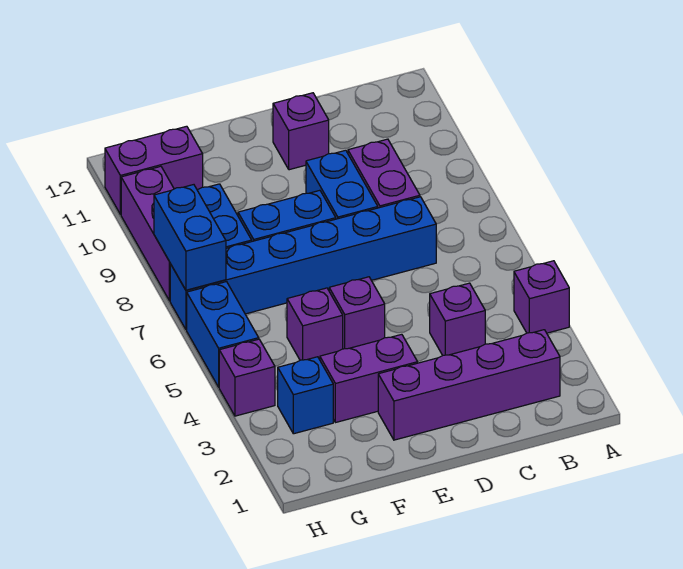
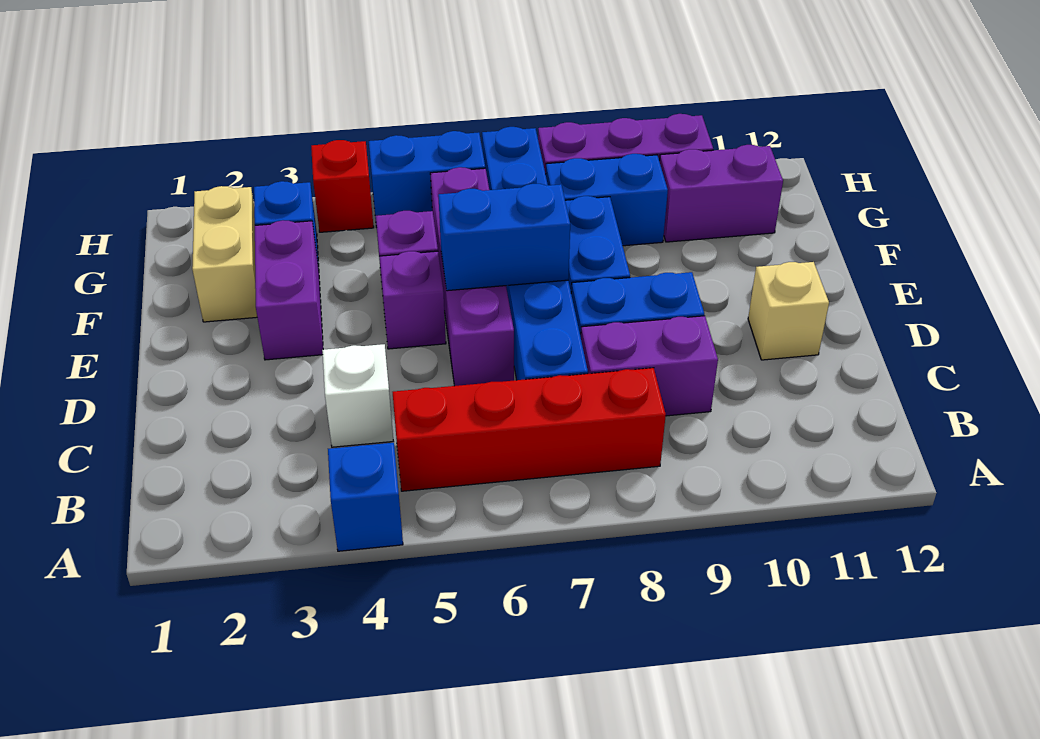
purple brick A4 level 1 -> blue brick A4 level 1
purple brick B2:E2 level 1 -> purple brick D6:G6 level 1
none -> red brick B5:B8 level 1
purple brick C4 level 1 -> white brick C4 level 1
purple brick D11 level 1 -> tan brick D11 level 1
none -> tan brick F2:G2 level 1
purple brick G11:H11 level 1 -> purple brick G10:G11 level 1
purple brick H4 level 1 -> red brick H4 level 1
blue brick H7:H8 level 2 -> blue brick E6:E7 level 2

